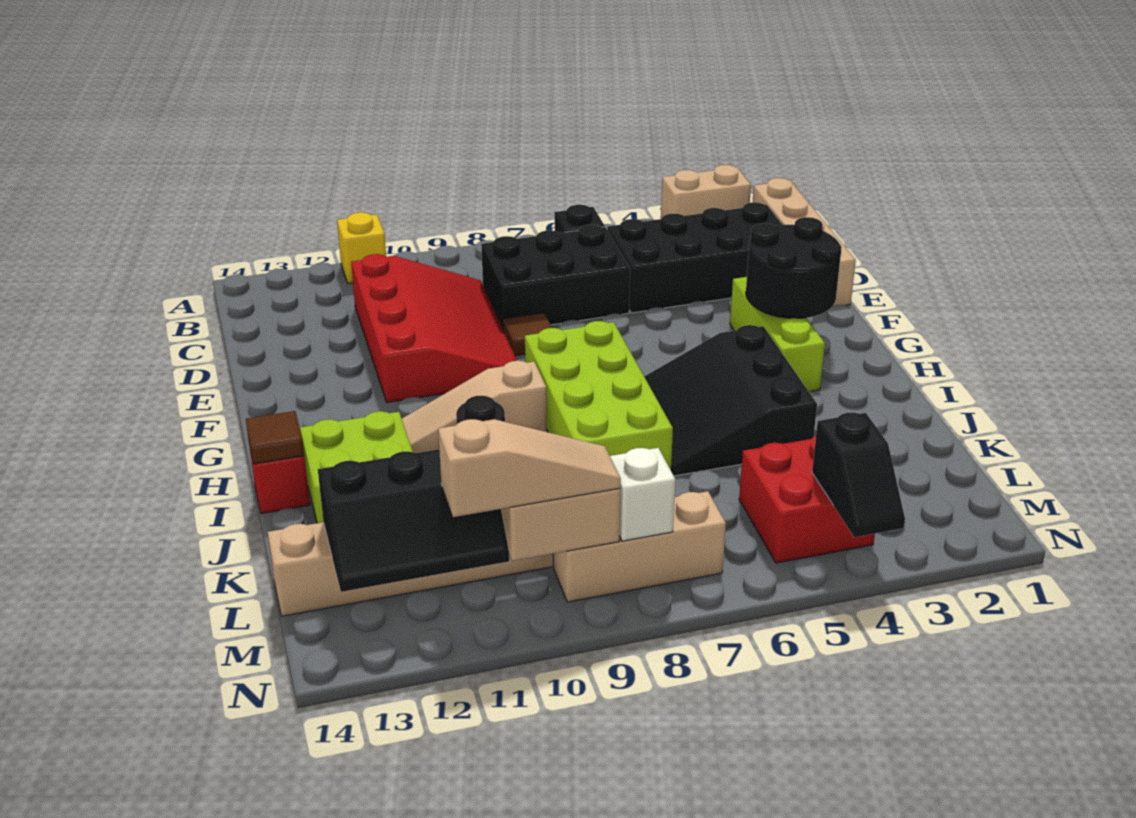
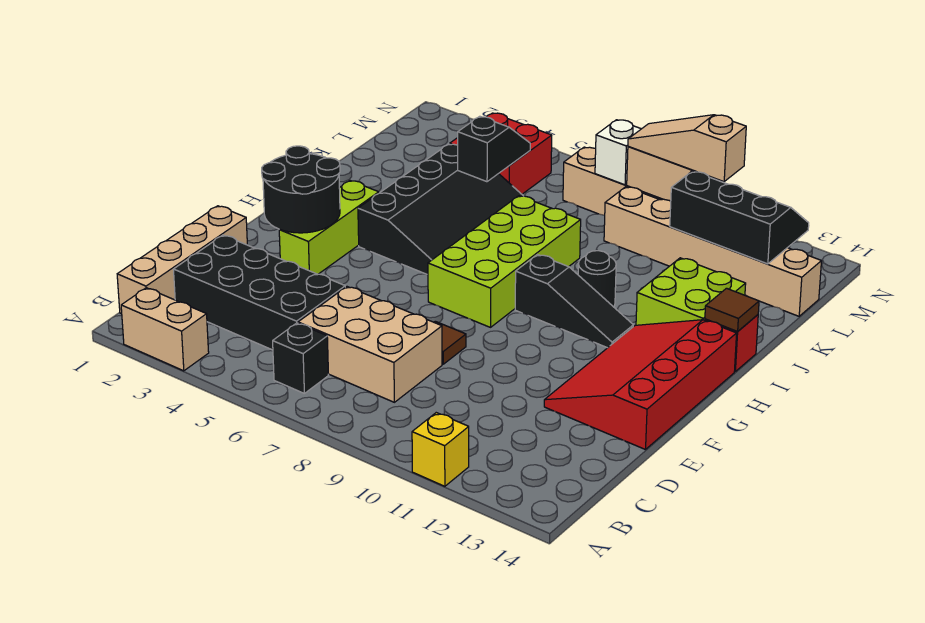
black brick C6:D8 level 1 -> tan brick C6:D8 level 1
red slope C9:F11 level 1 top 11 -> red slope E12:H14 level 1 top 14
black slope H4:J6 level 1 top 4 -> black slope H4:K6 level 1 top 4
tan slope H9:H11 level 1 top 9 -> black slope H9:H11 level 1 top 9
black slope M4:N4 level 2 top M -> black slope K5:L5 level 2 top K

